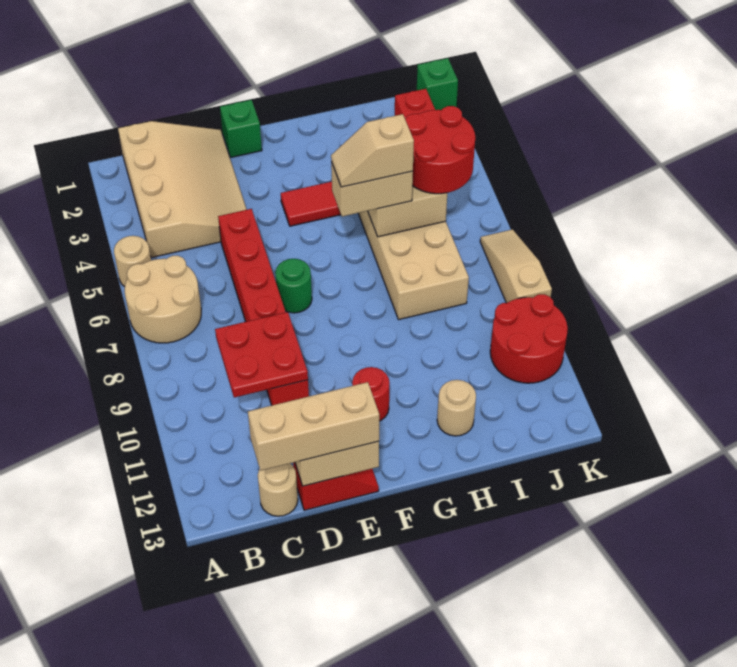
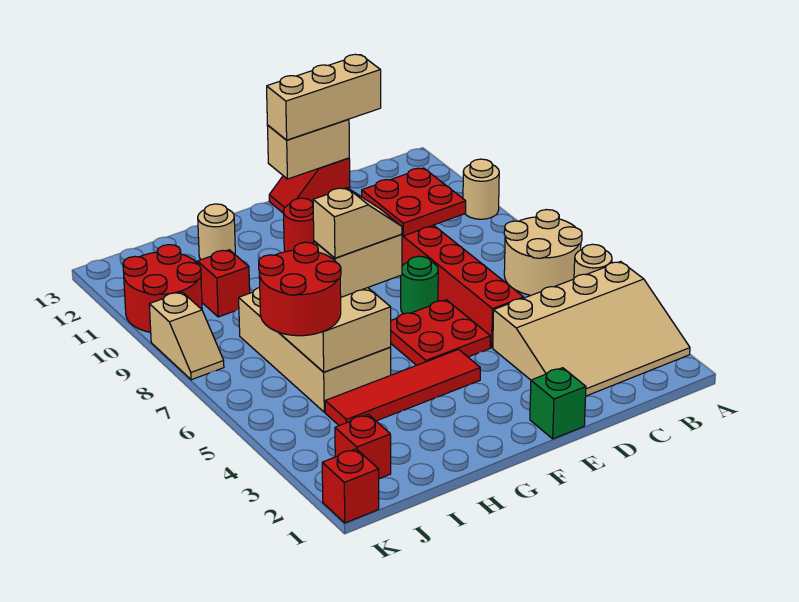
tan slope B1:D4 level 1 top B -> tan slope A2:D4 level 1 top 4
tan round brick C13 level 1 -> tan round brick A10 level 1
none -> red plate E5:F6 level 1
none -> red brick I10 level 1
green brick K1 level 1 -> red brick K1 level 1
tan slope K7:K9 level 1 top 9 -> tan slope K8:K9 level 1 top 9

